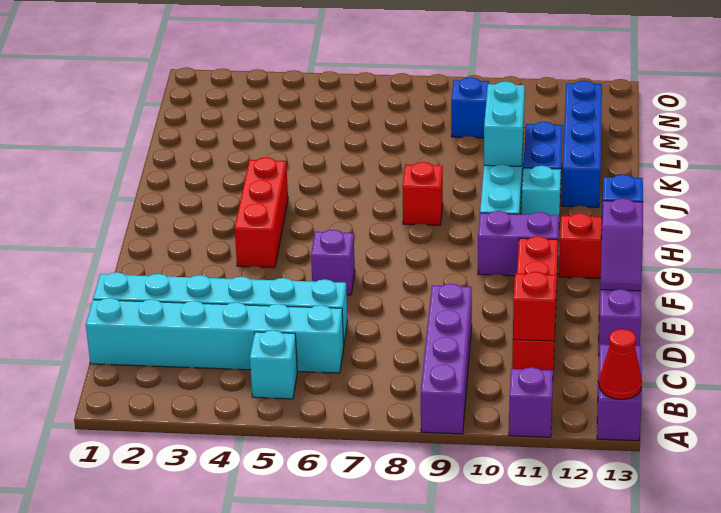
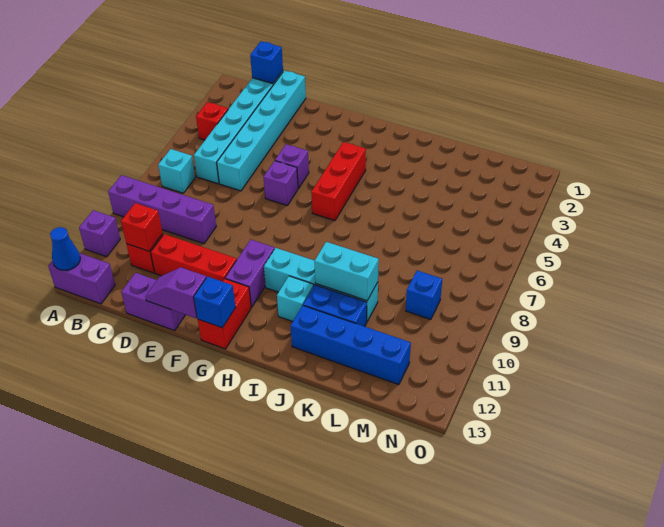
red cone A13 level 2 -> blue cone A13 level 2
cyan brick B5 level 1 -> cyan brick B7 level 1
none -> blue brick C1 level 2
none -> purple brick F5 level 1
red brick G4:I4 level 1 -> red brick H4:H6 level 1
red brick I8 level 1 -> red brick B4 level 1

